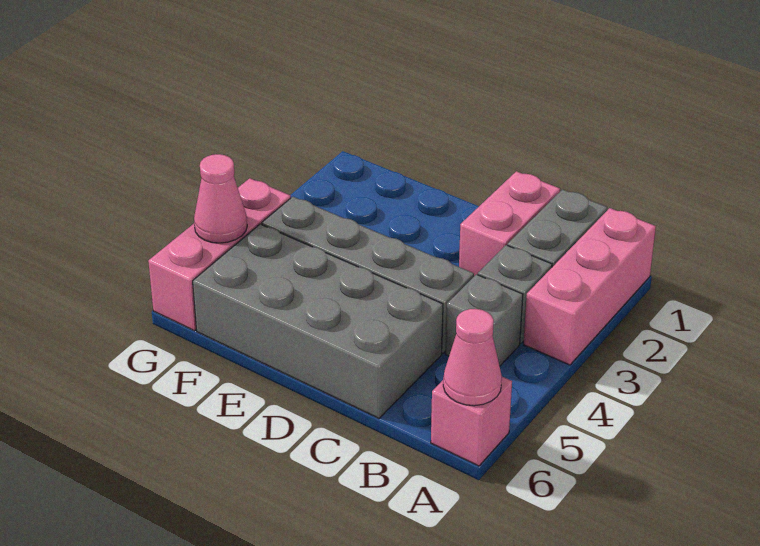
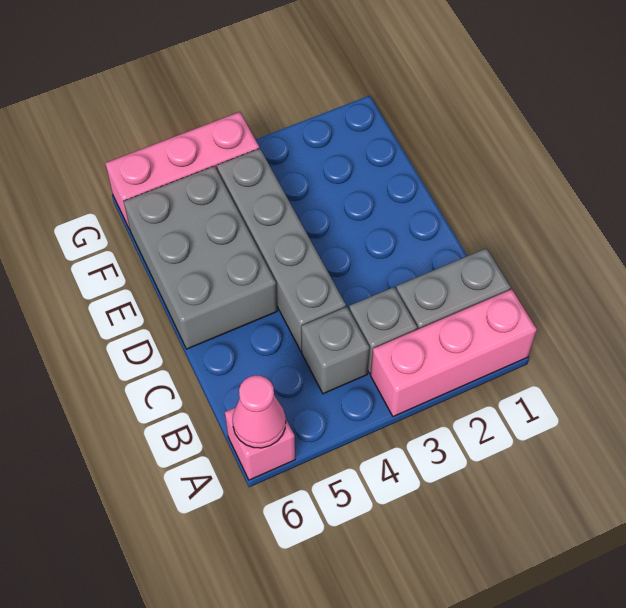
pink brick C1:C2 level 1 -> none
grey brick C5:F6 level 1 -> grey brick D5:F6 level 1
pink cone G5 level 2 -> none

